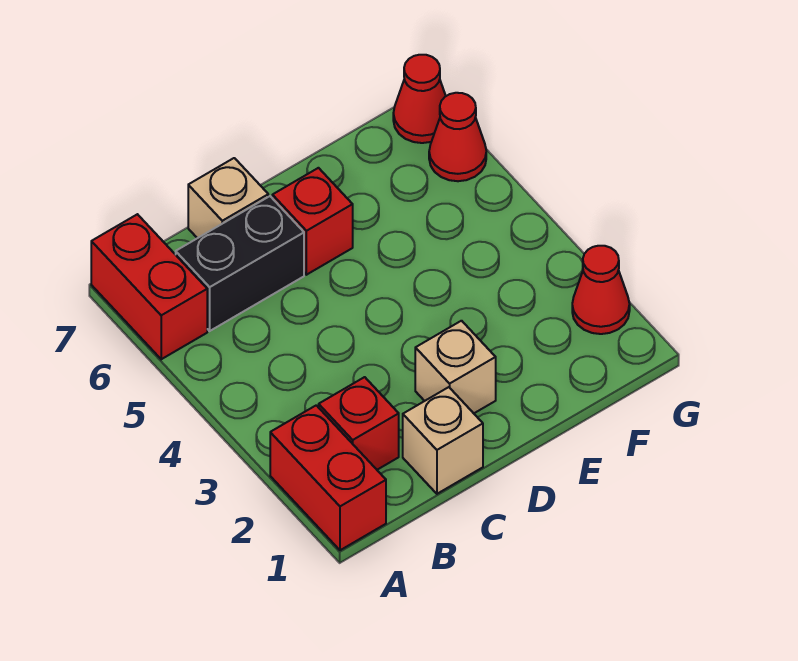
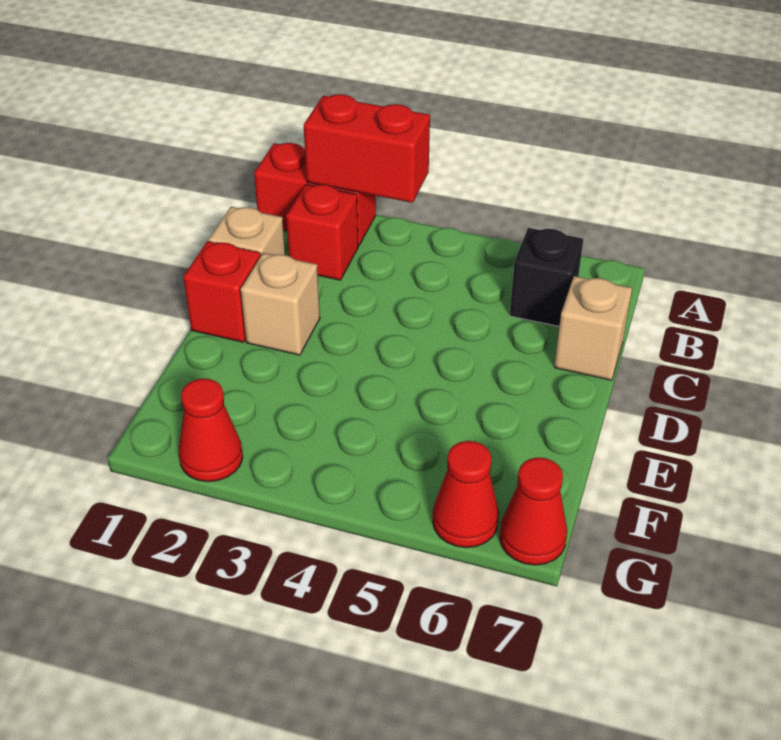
red brick A6:A7 level 1 -> red brick A2:A3 level 2
black brick B6:C6 level 1 -> black brick B6 level 1
red brick D6 level 1 -> red brick D1 level 1

